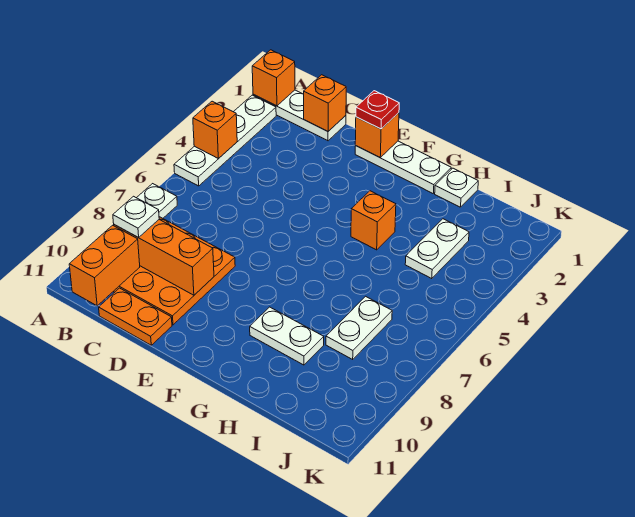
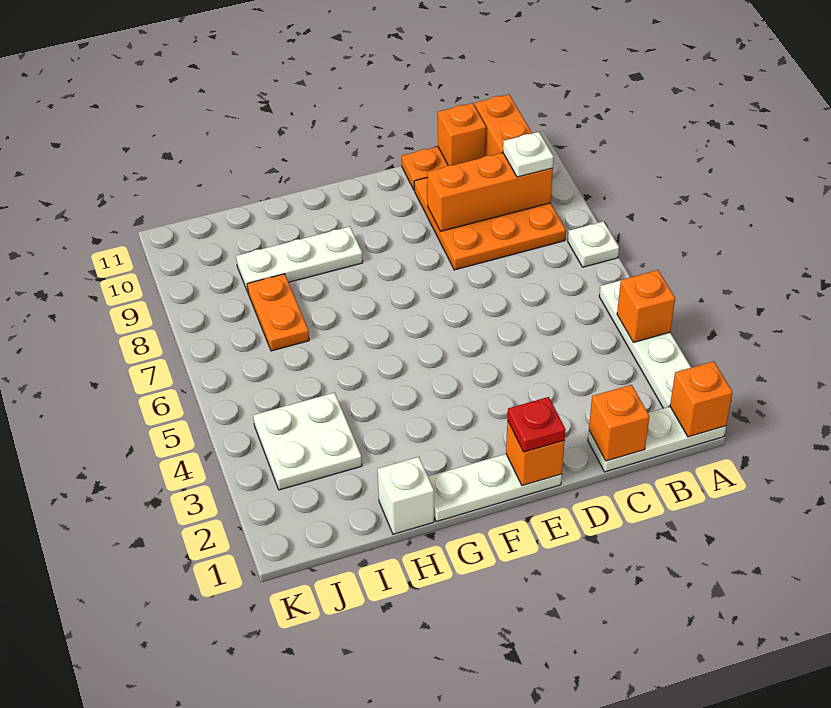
orange brick G4 level 1 -> orange brick C11 level 2
white plate G9:H9 level 1 -> white plate G9:I9 level 1
white plate H1 level 1 -> white brick H1 level 1
white plate I3:I4 level 1 -> white plate I3:J4 level 1
white plate I7:I8 level 1 -> orange plate I7:I8 level 1

